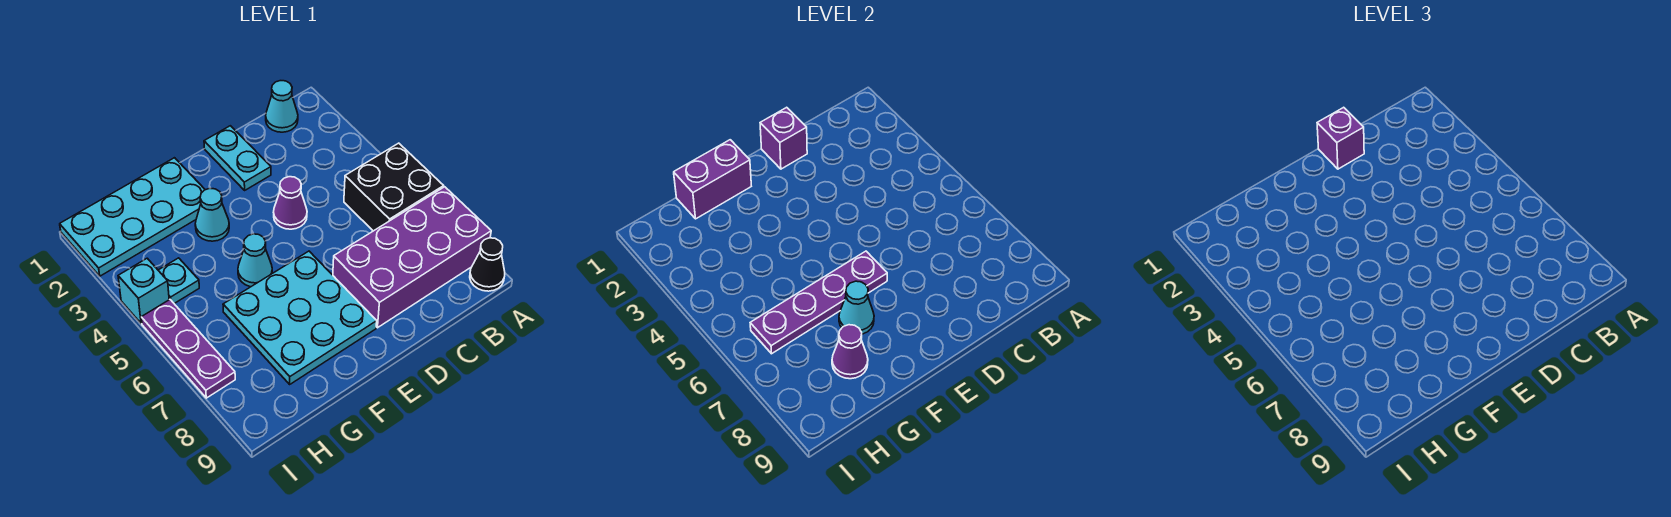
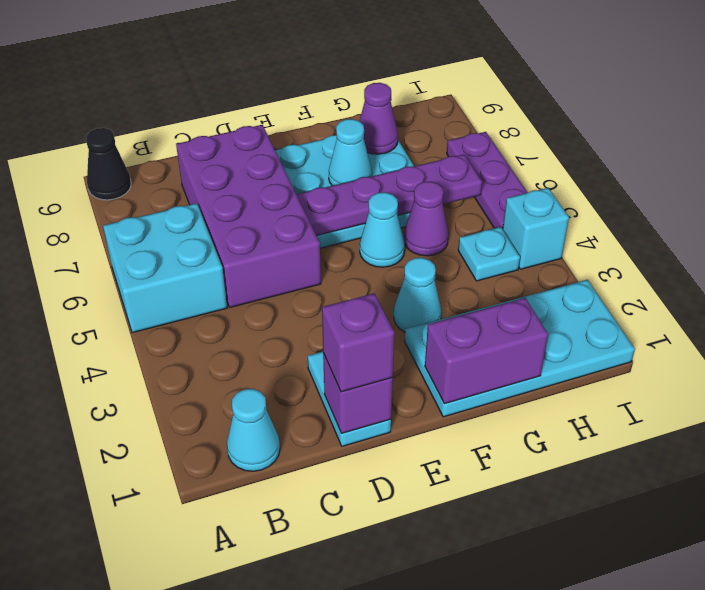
black brick A5:B6 level 1 -> cyan brick A5:B6 level 1
purple brick A7:D8 level 1 -> purple brick C5:D8 level 1
purple cone D4 level 1 -> purple cone G5 level 1

